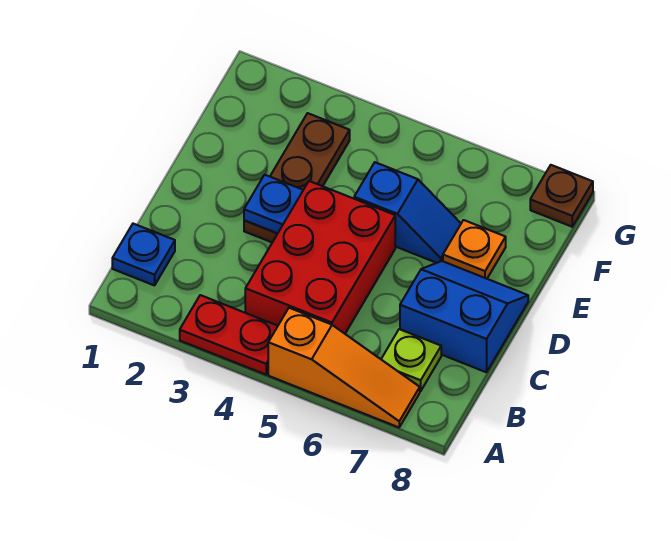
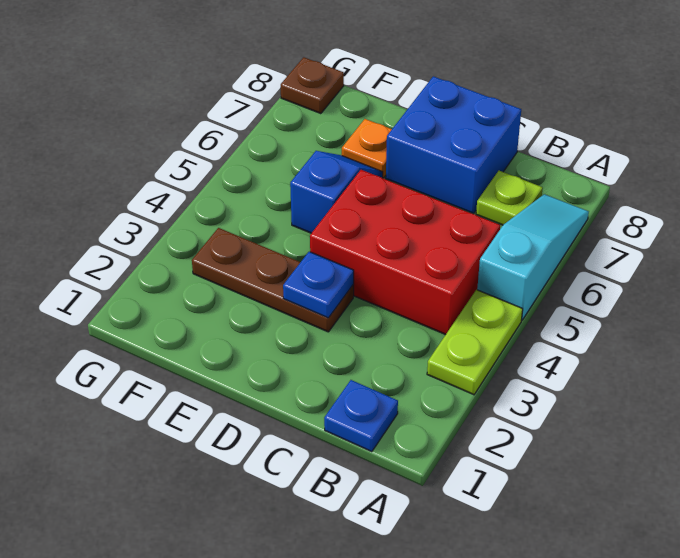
red plate A3:A4 level 1 -> lime plate A3:A4 level 1
orange slope A5:A7 level 1 top 5 -> cyan slope A5:A7 level 1 top 5
blue slope C7:D8 level 1 top C -> blue brick C7:D8 level 1

